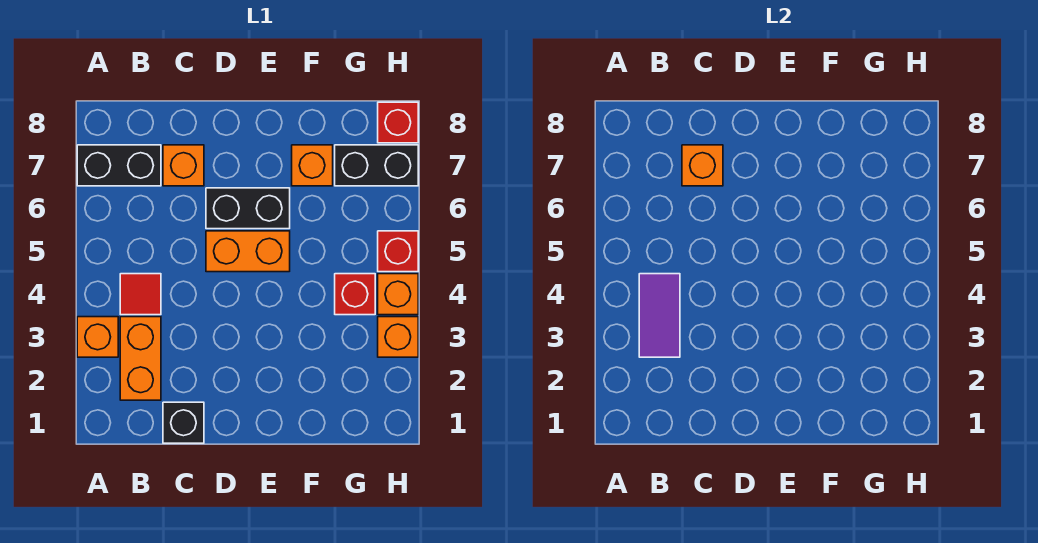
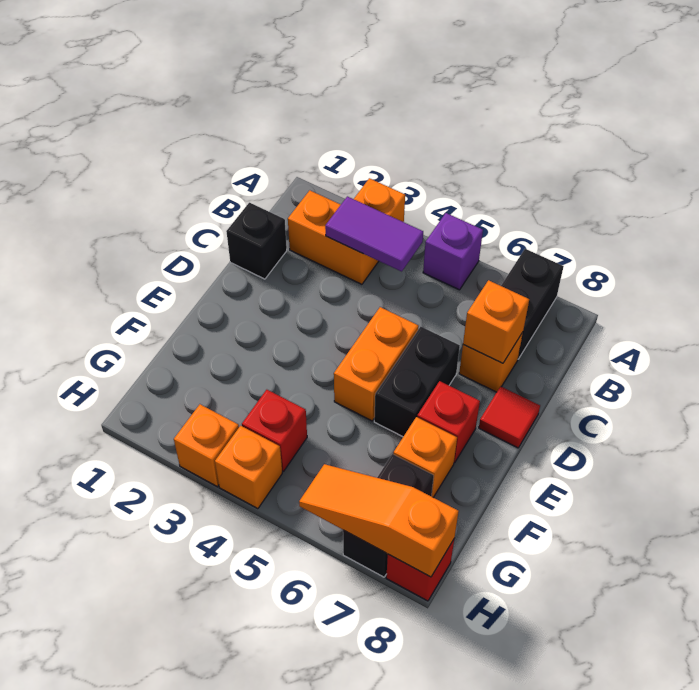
none -> purple brick A5 level 1
red tile B4 level 1 -> red tile D8 level 1
red brick H5 level 1 -> red brick E7 level 1
none -> orange slope H6:H8 level 2 top 8

